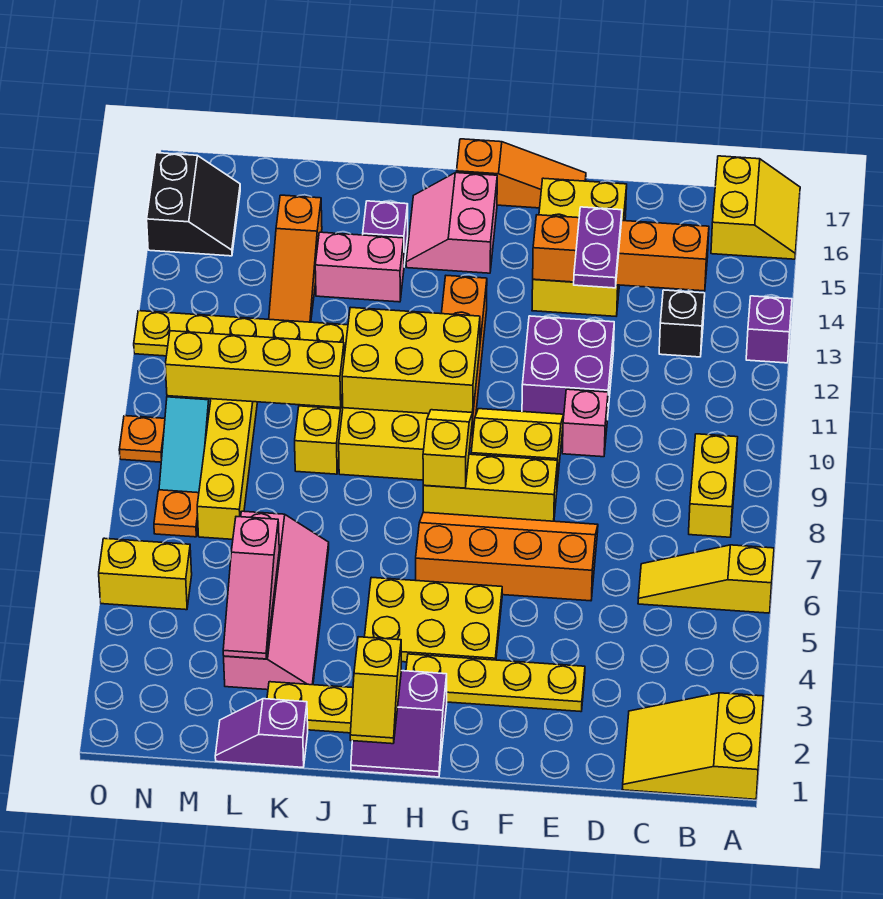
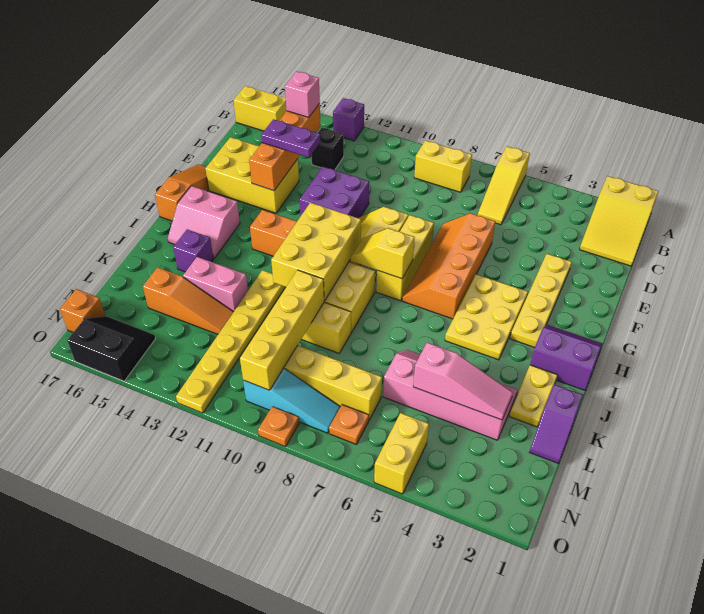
pink brick E10 level 1 -> pink brick C14 level 3
purple slope H1:I2 level 1 top 2 -> purple slope H1:I2 level 1 top I
yellow slope I1:I2 level 2 top 2 -> none
pink brick J14:K14 level 1 -> pink brick K13:K14 level 1
none -> orange brick N17 level 1

